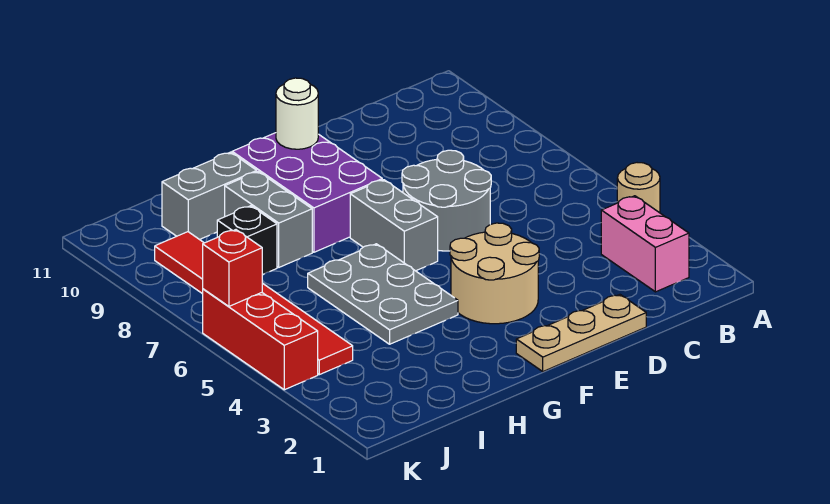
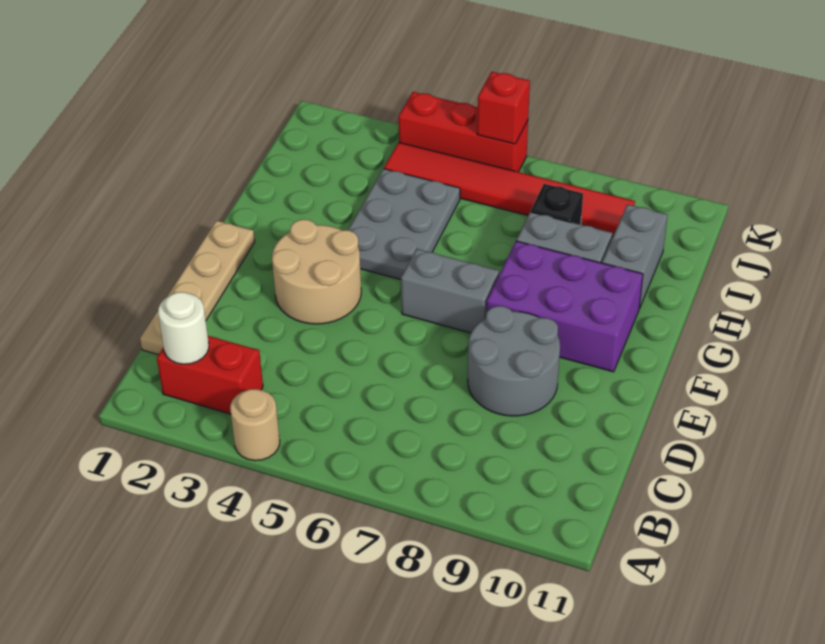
pink brick B2:B3 level 1 -> red brick B2:B3 level 1
tan plate D1:F1 level 1 -> tan plate C1:F1 level 1
grey round brick D6:E7 level 1 -> grey round brick D8:E9 level 1
white round brick F10 level 2 -> white round brick B2 level 2
grey plate G4:H6 level 1 -> grey plate G4:I5 level 1

